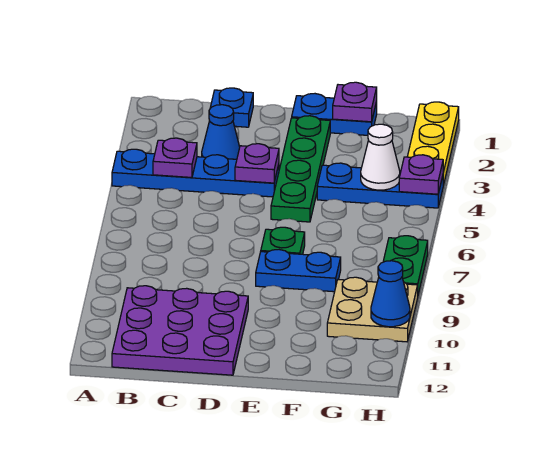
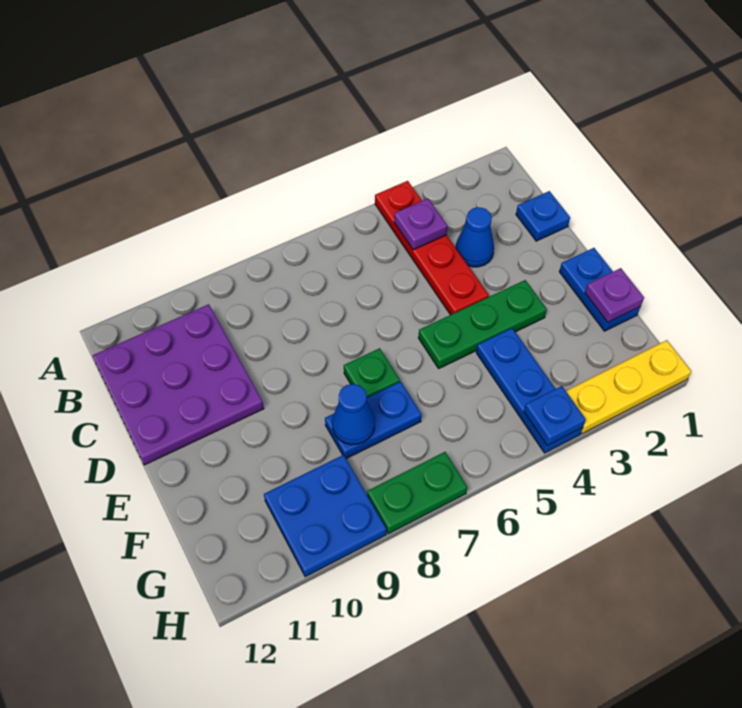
blue plate A4:D4 level 1 -> red plate A4:D4 level 1
purple plate D4 level 2 -> none
green plate E2:E5 level 1 -> green plate E3:E5 level 1
blue plate E8:F8 level 1 -> blue plate F7:F8 level 1
white cone G4 level 2 -> none
tan plate G9:H10 level 1 -> blue plate G9:H10 level 1
purple plate H4 level 2 -> blue plate H4 level 2
blue cone H10 level 2 -> blue cone F8 level 2

